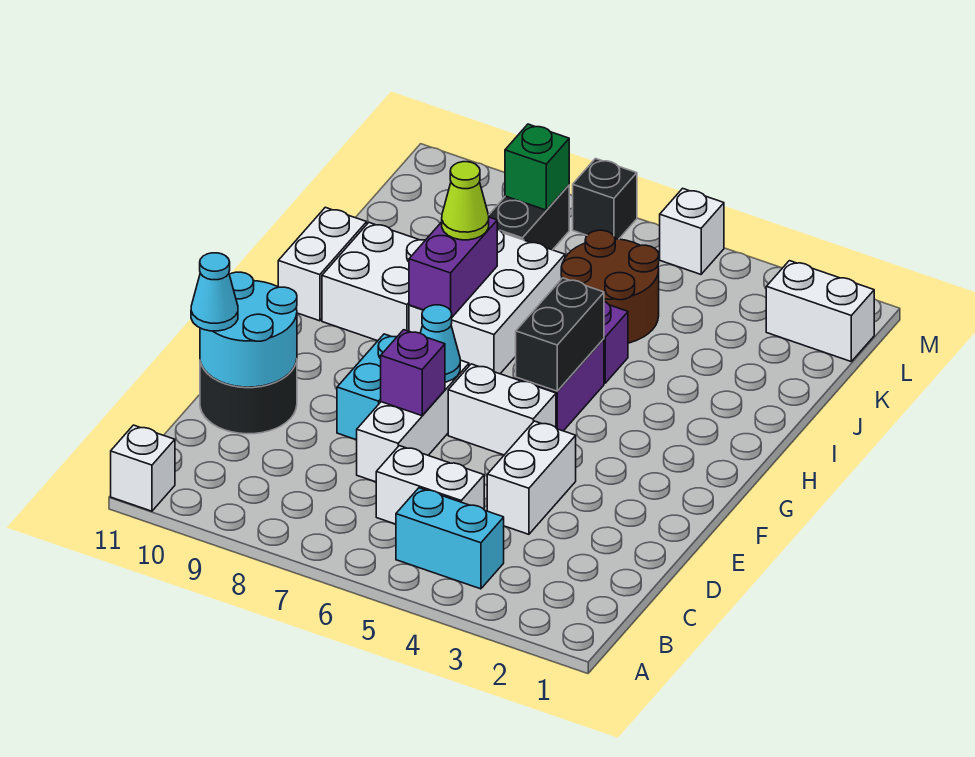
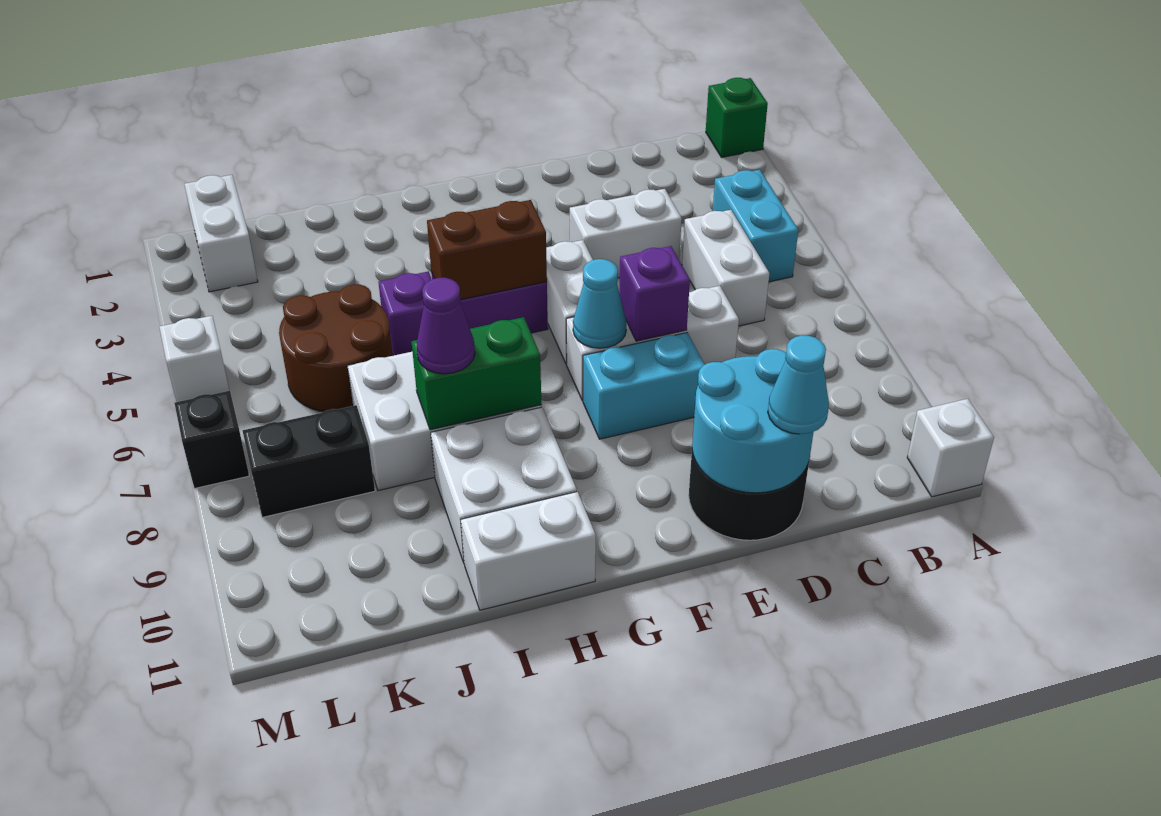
black brick G5:H5 level 2 -> brown brick G5:H5 level 2
purple brick H8:I8 level 2 -> green brick H8:I8 level 2
lime cone I8 level 3 -> purple cone I8 level 3
green brick L8 level 2 -> green brick A1 level 1

